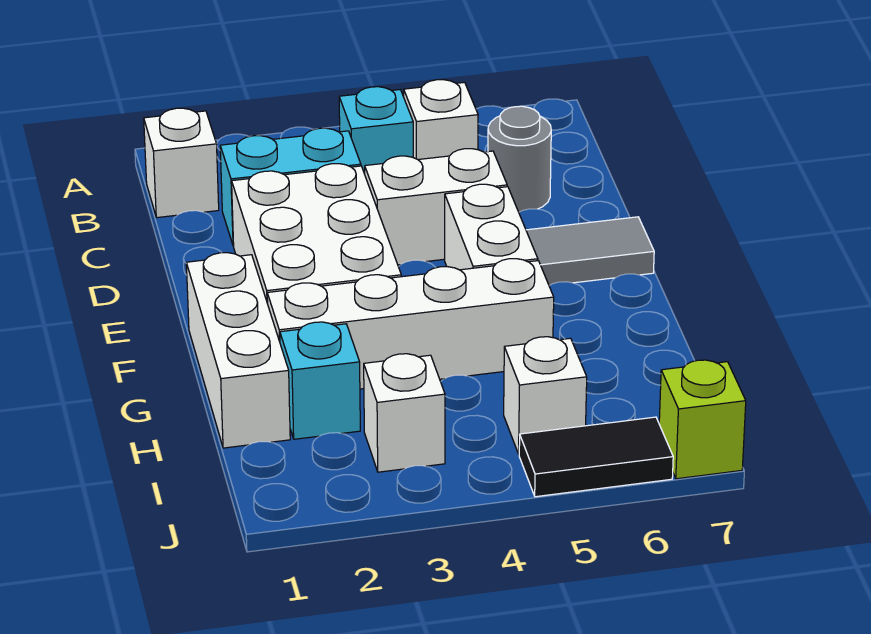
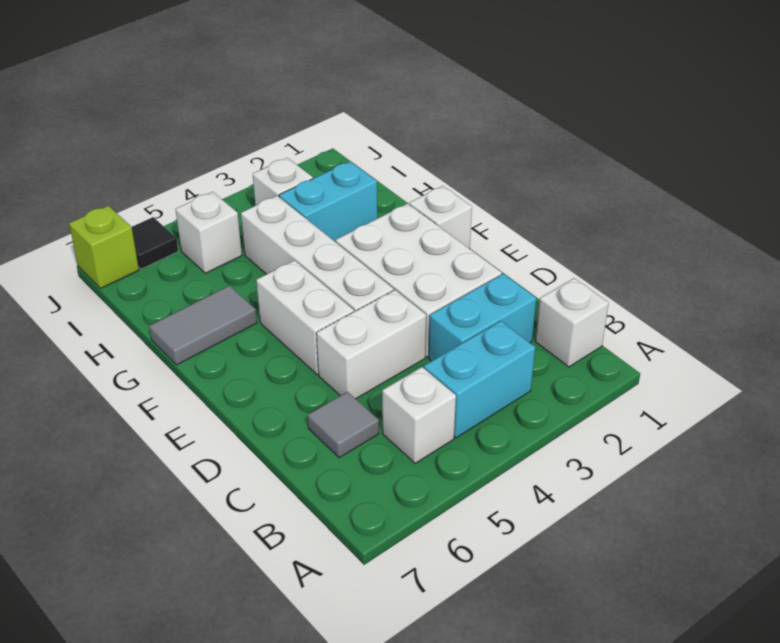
cyan brick B4 level 1 -> cyan brick B3:B4 level 1
grey round brick C6 level 1 -> grey tile C6 level 1
grey tile E6:E7 level 1 -> grey tile G6:G7 level 1
white brick F1:H1 level 1 -> white brick F1 level 1
white brick G2:G5 level 1 -> white brick E4:H4 level 1
cyan brick H2 level 1 -> cyan brick H2:H3 level 1
black tile J5:J6 level 1 -> black tile J6 level 1

